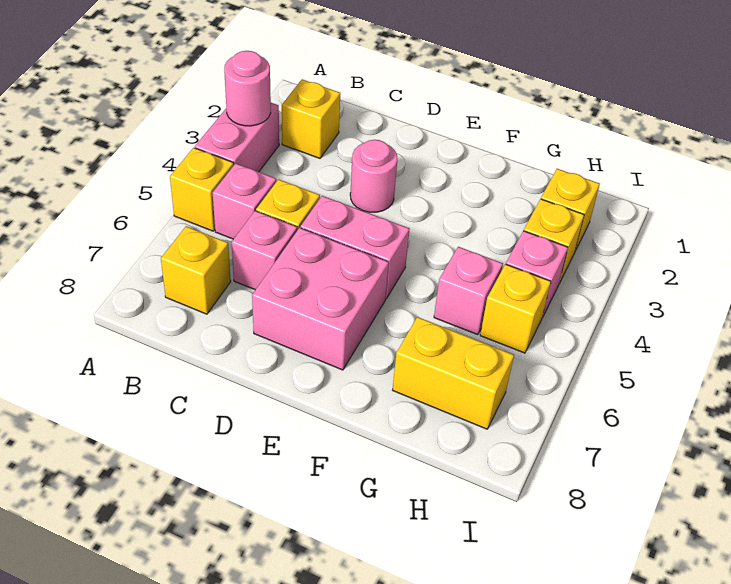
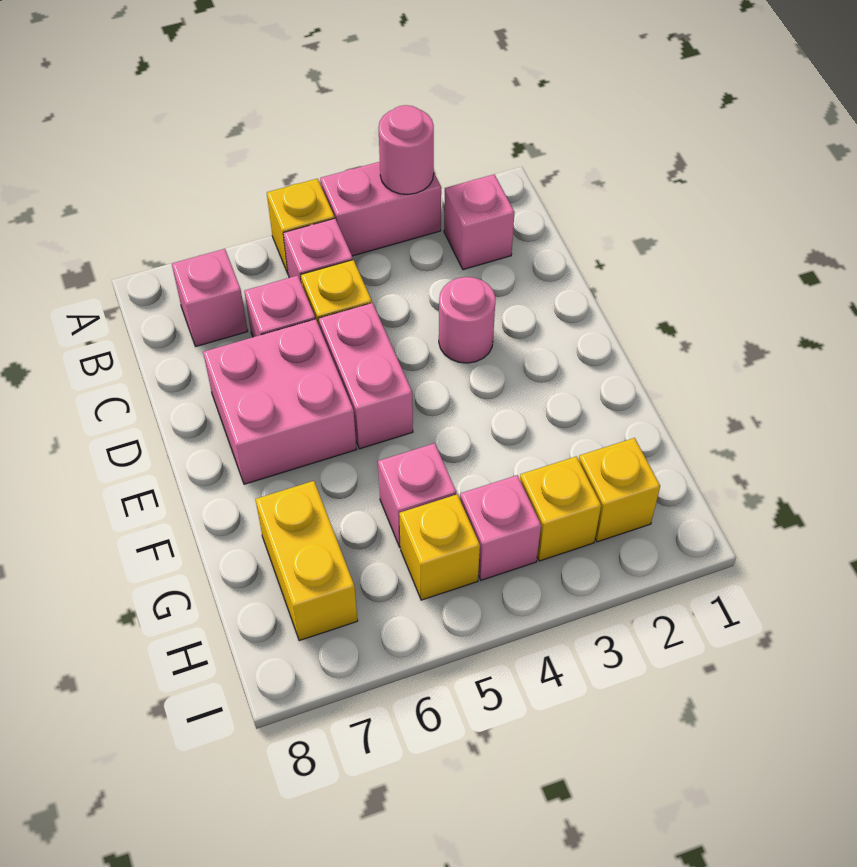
yellow brick B2 level 1 -> pink brick B2 level 1
yellow brick B7 level 1 -> pink brick B7 level 1

